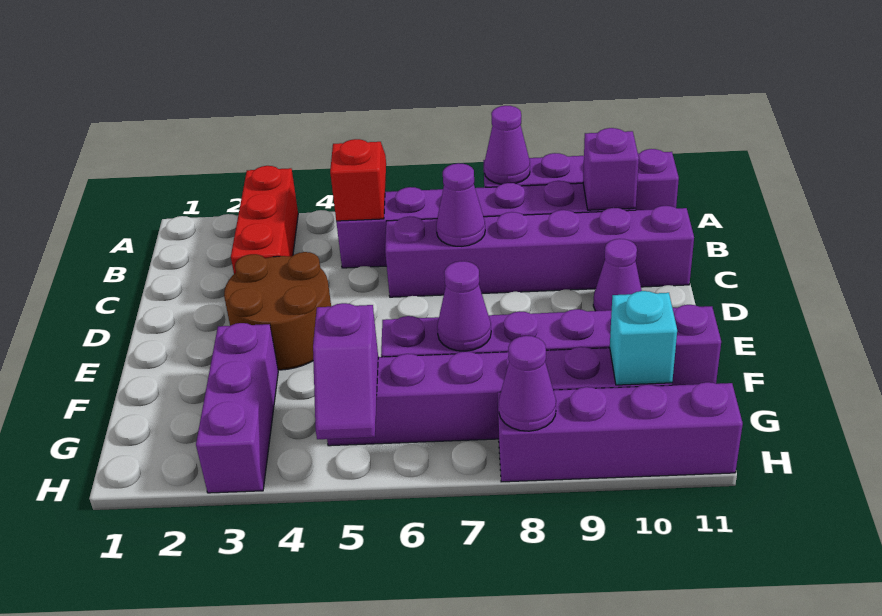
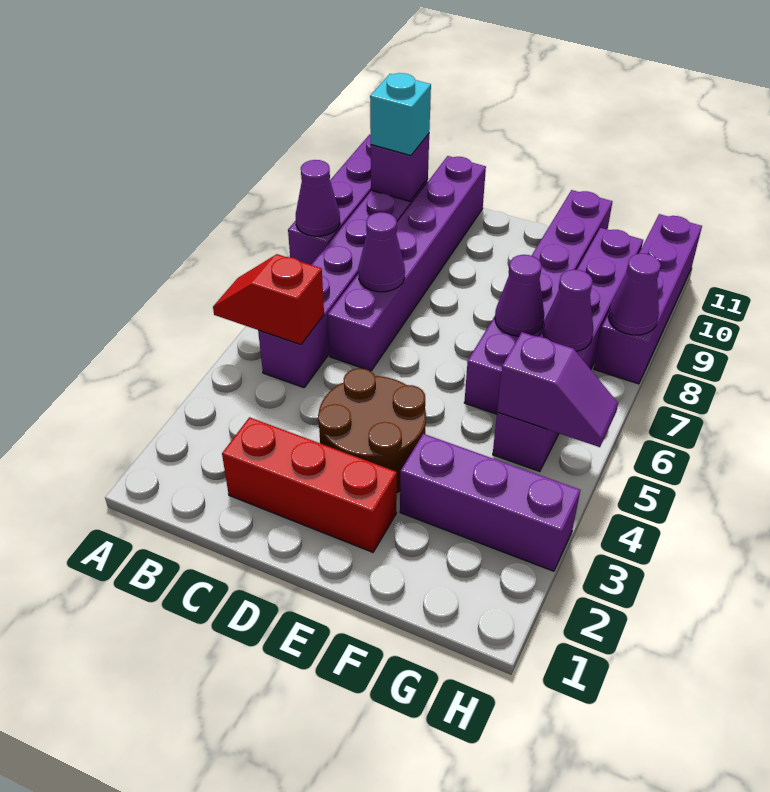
red brick A3:C3 level 1 -> red brick C2:E2 level 1
purple cone D10 level 1 -> purple cone G7 level 2
cyan brick G10 level 2 -> cyan brick B10 level 3

